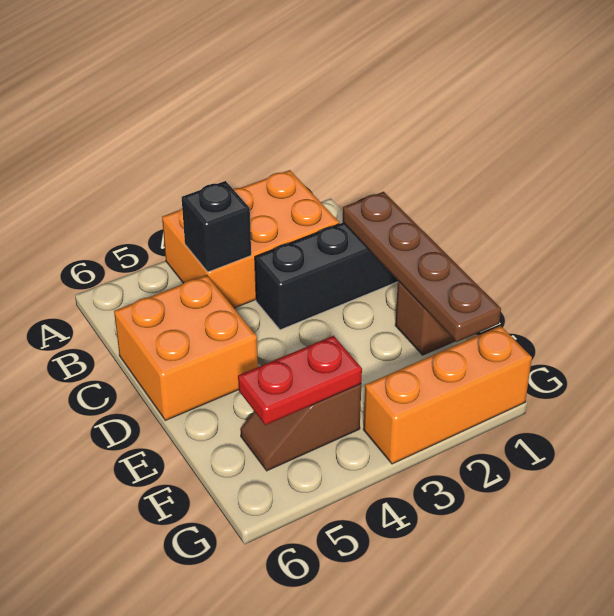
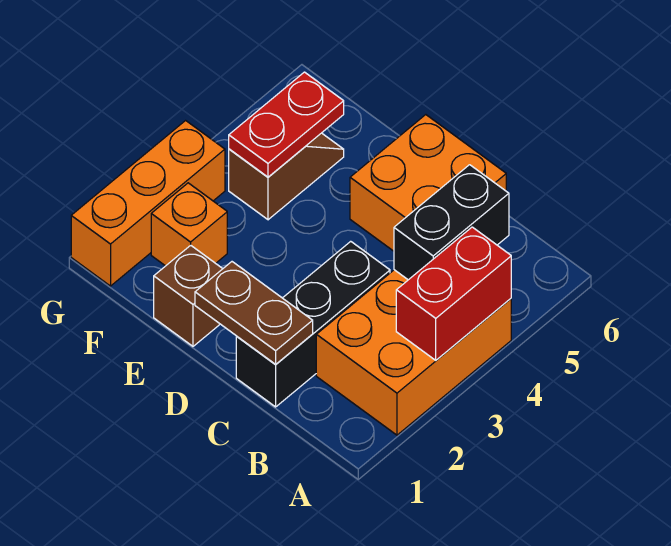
none -> red brick A3:A4 level 2
black brick B4 level 2 -> black brick B4:B5 level 2
brown plate C1:F1 level 2 -> brown plate C1:D1 level 2
none -> orange brick F2 level 1

